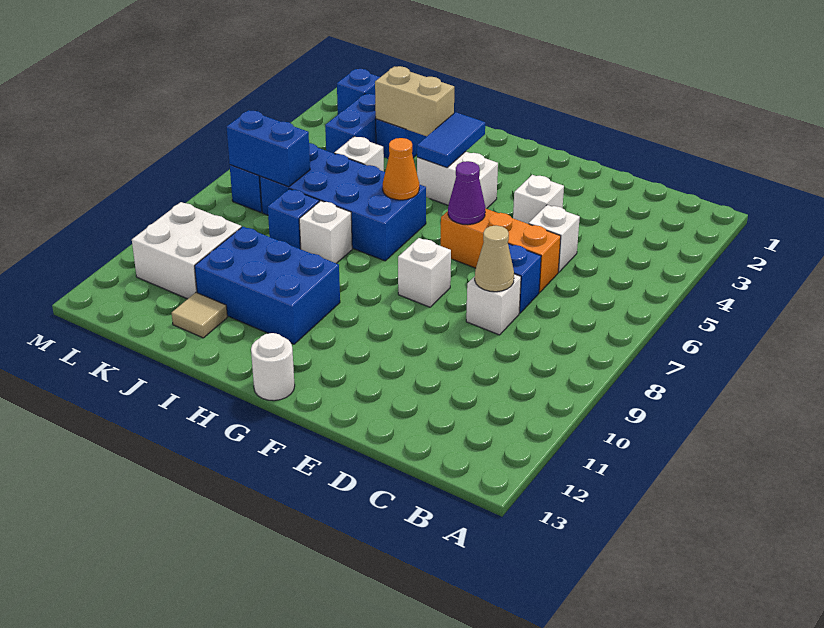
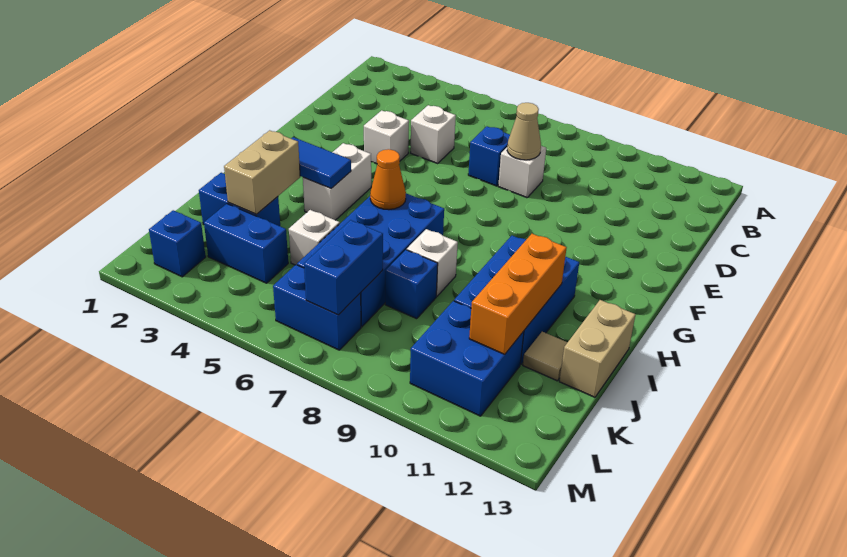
orange brick D6:F6 level 1 -> orange brick I11:K11 level 2
purple cone F6 level 2 -> none
white brick F8 level 1 -> none
white round brick G13 level 1 -> none
none -> tan brick I13:J13 level 1
white brick K10:L11 level 1 -> blue brick K10:L11 level 1

